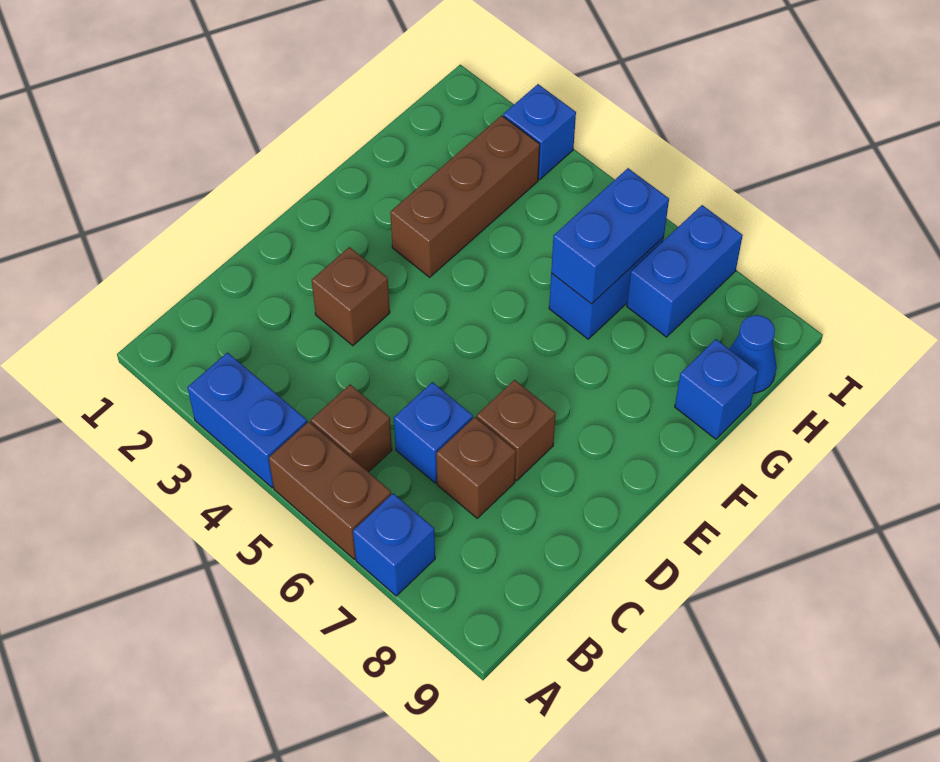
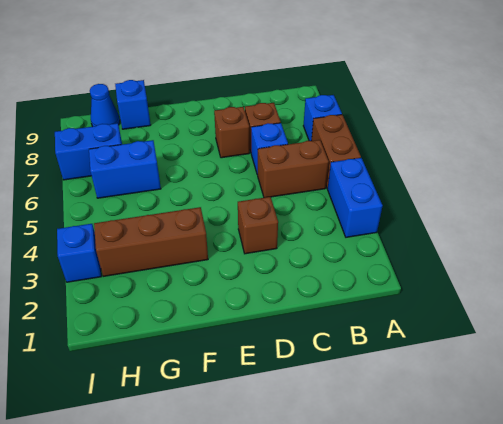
brown brick B5 level 1 -> brown brick B5:C5 level 1
blue brick G6:H6 level 2 -> none

